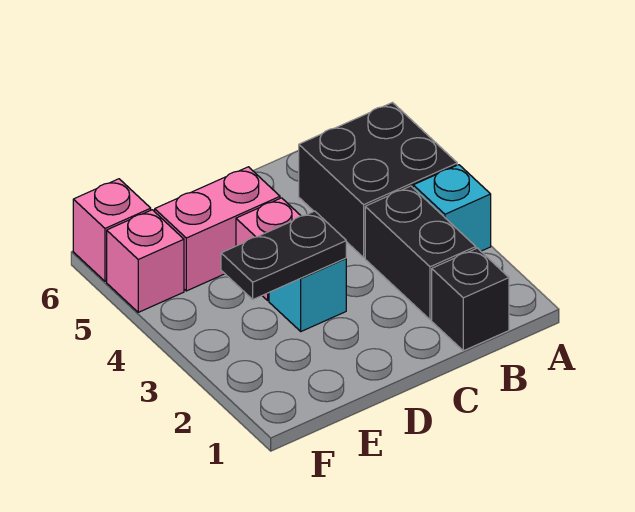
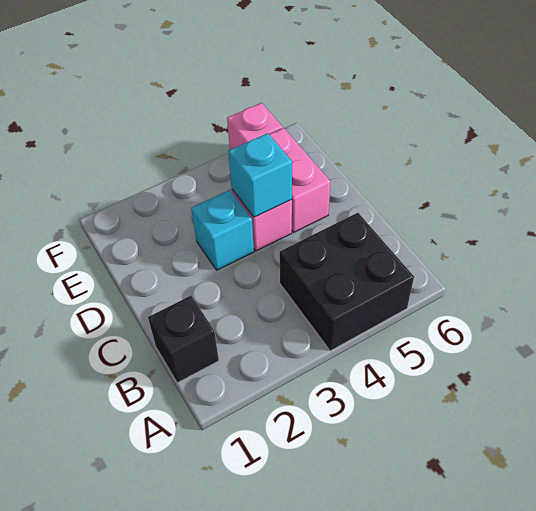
cyan brick A3 level 1 -> cyan brick D4 level 2
black brick B2:B3 level 1 -> none
black plate D3:E3 level 2 -> none
pink brick F6 level 1 -> none

